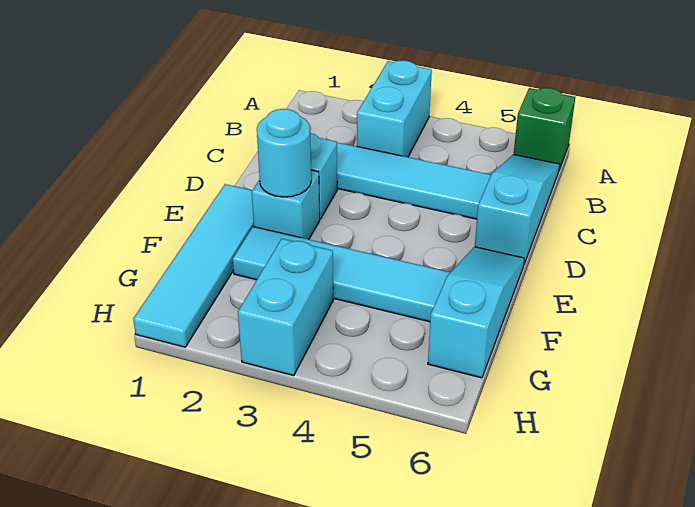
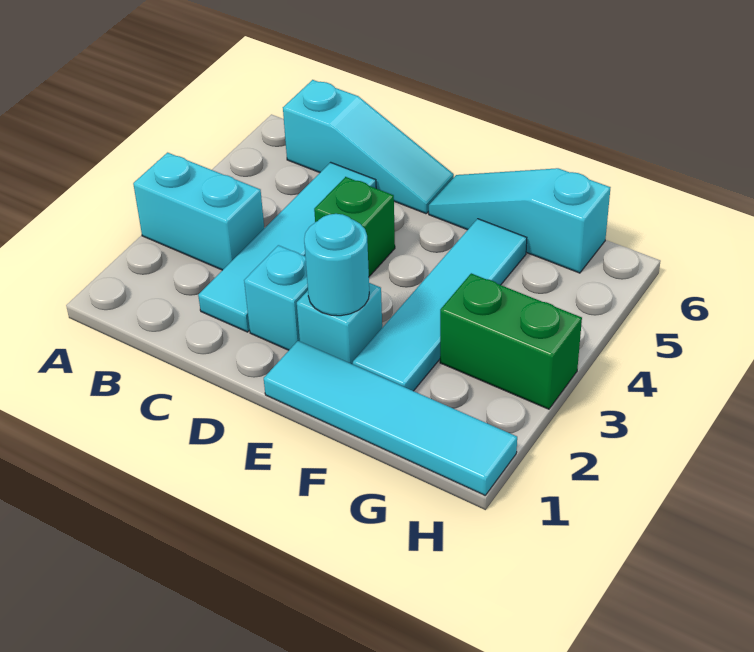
green brick A6 level 1 -> green brick D4 level 1
cyan slope B6:D6 level 1 top D -> cyan slope B6:D6 level 1 top B
cyan brick G3:H3 level 1 -> green brick G3:H3 level 1

